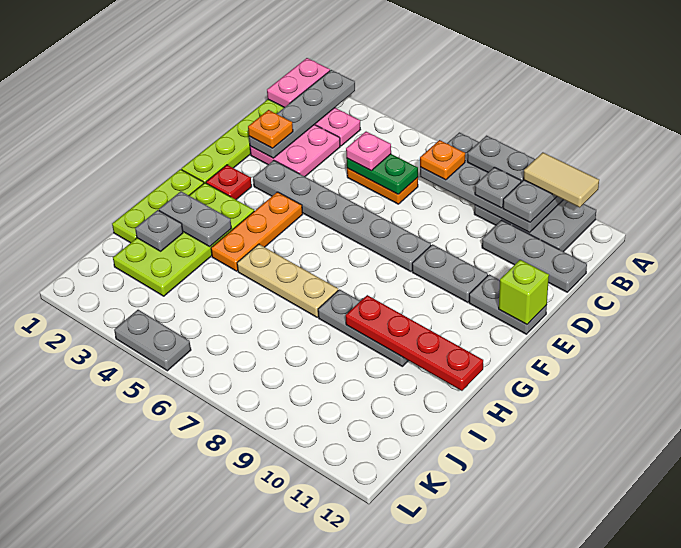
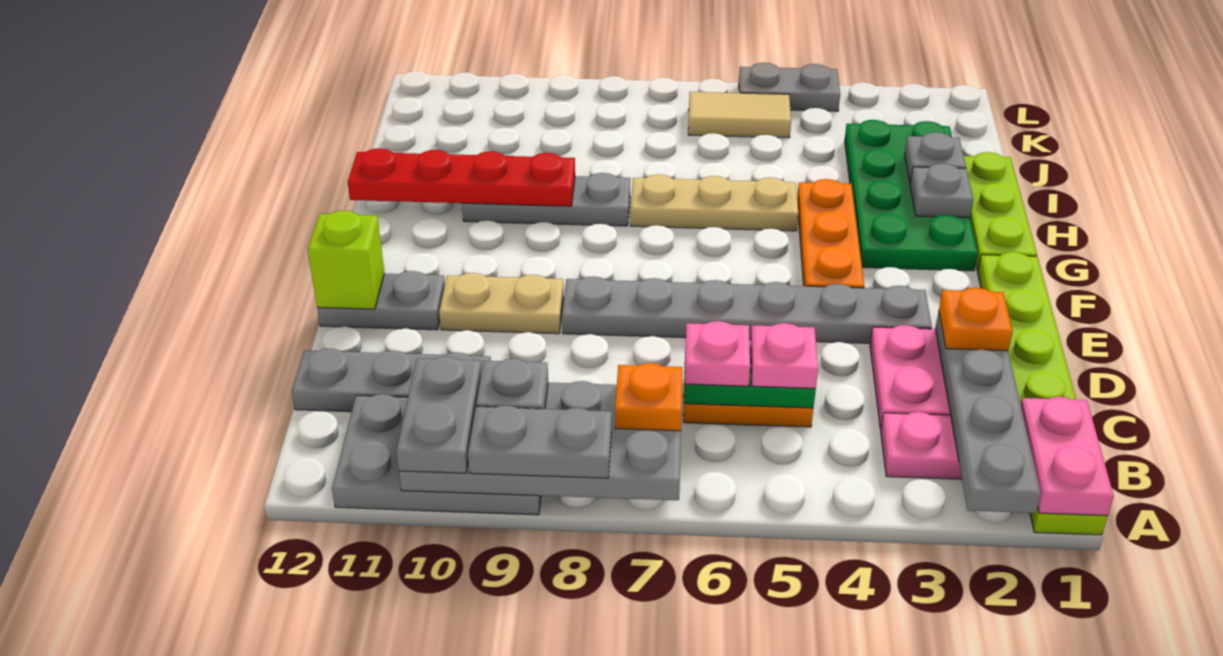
tan tile A10:A11 level 4 -> tan tile K5:K6 level 1
none -> pink plate C6 level 3
grey plate E9:E10 level 1 -> tan plate E9:E10 level 1
red plate F2 level 1 -> none
lime plate G2:J3 level 1 -> green plate G2:J3 level 1
grey plate H2:H3 level 2 -> grey plate H2 level 2

